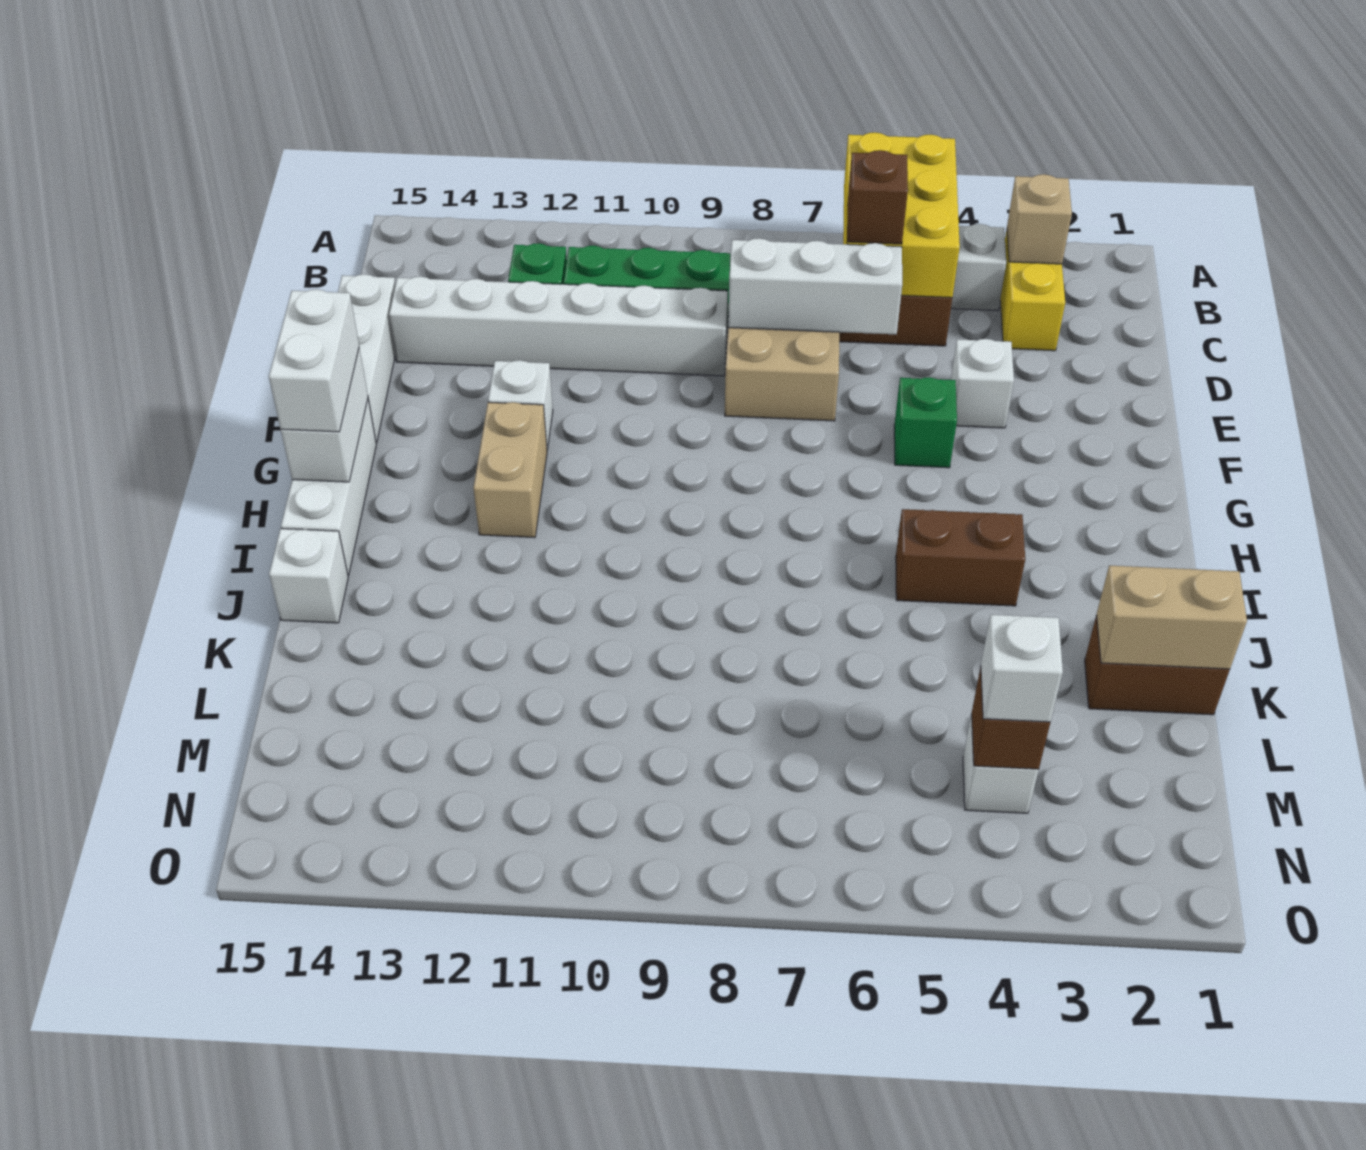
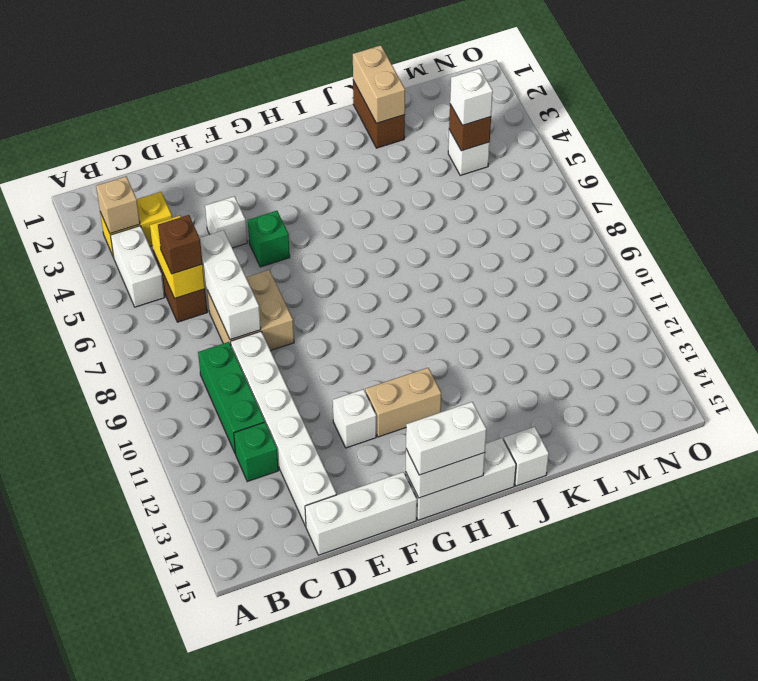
yellow brick A5:C6 level 2 -> yellow brick C5:C6 level 2
brown brick I4:I5 level 1 -> none

